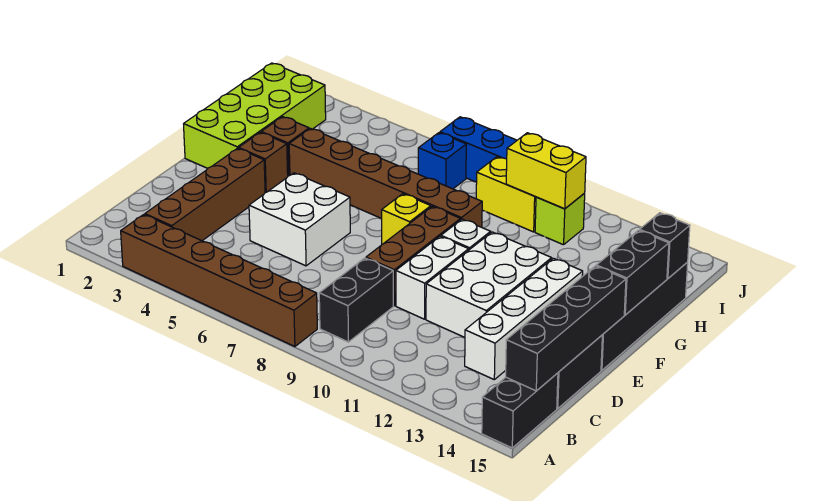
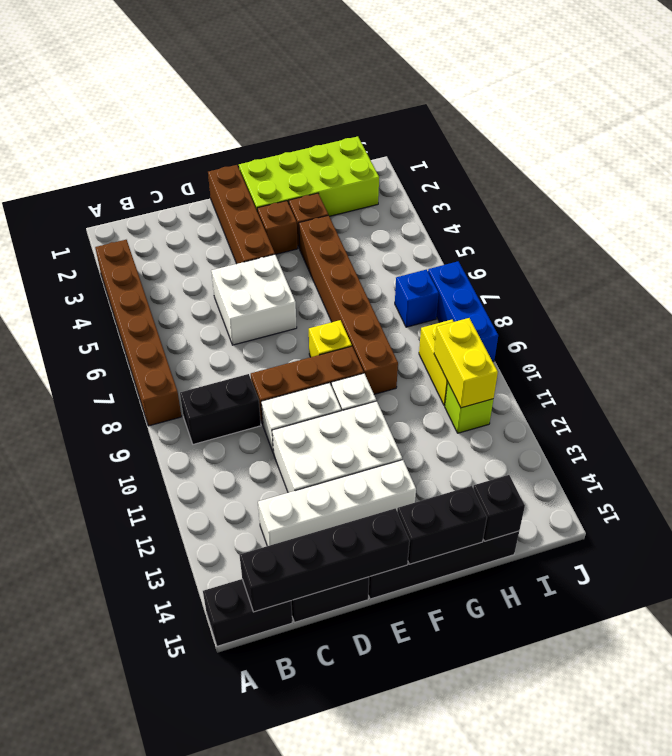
brown brick B3:E3 level 1 -> brown brick E1:E4 level 1

